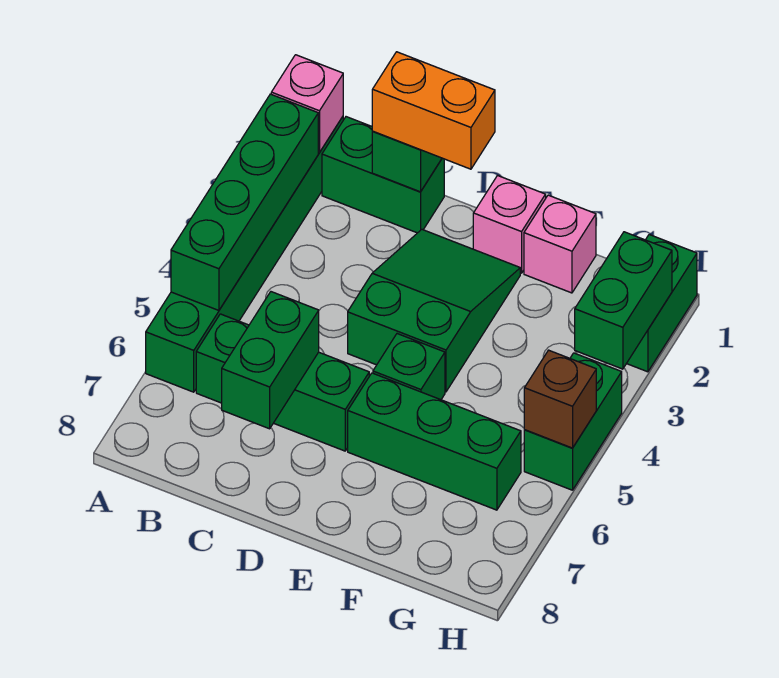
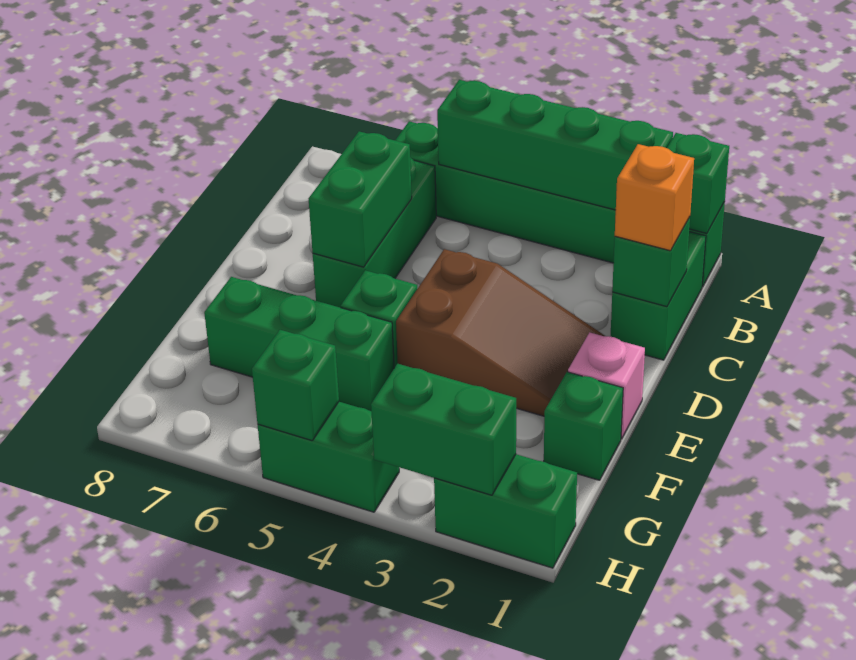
pink brick A1 level 2 -> green brick A1 level 2
orange brick C1:D1 level 3 -> orange brick C1 level 3
green brick C6:C7 level 2 -> green brick C6:D6 level 2
green slope D2:E4 level 1 top 4 -> brown slope D2:E4 level 1 top 4
green brick E6:G6 level 1 -> green brick F5:F7 level 1
pink brick F1 level 1 -> green brick F1 level 1
brown brick H5 level 2 -> green brick H5 level 2

